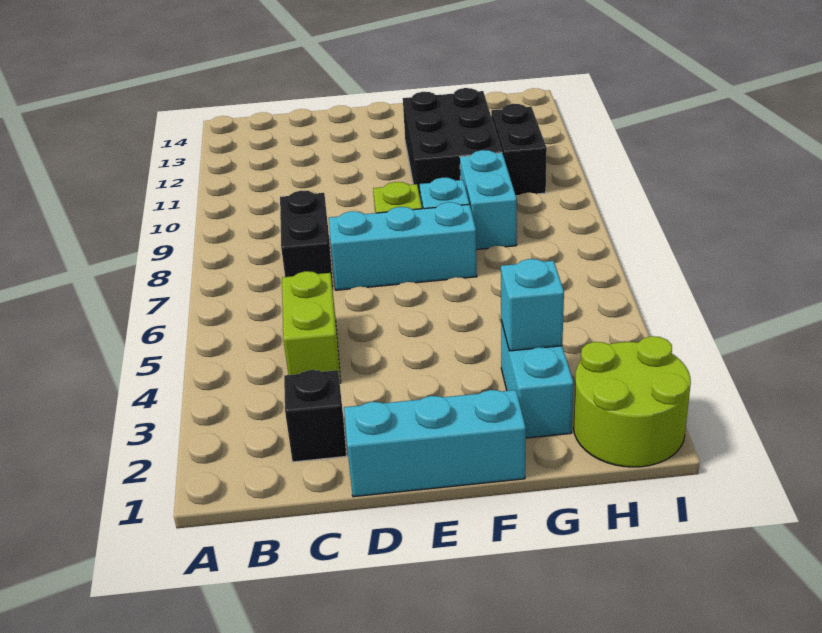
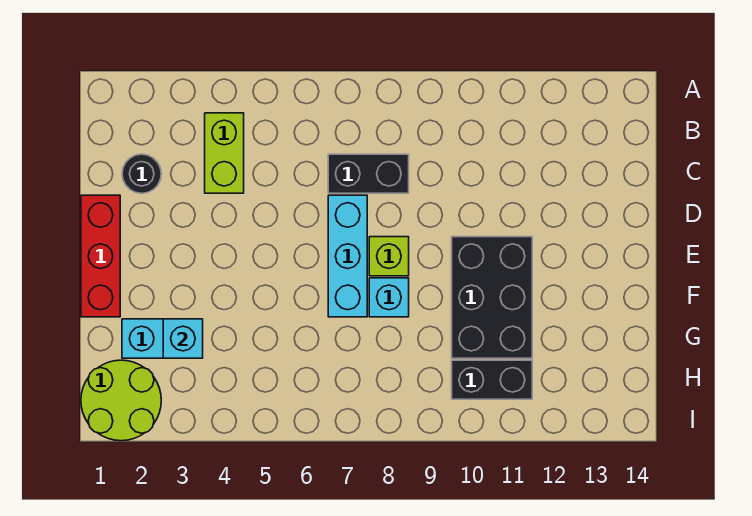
black brick C2 level 1 -> black round brick C2 level 1
lime brick C4:C5 level 1 -> lime brick B4:C4 level 1
cyan brick D1:F1 level 1 -> red brick D1:F1 level 1
black brick F10:G12 level 1 -> black brick E10:G11 level 1
cyan brick G8:G9 level 1 -> none

